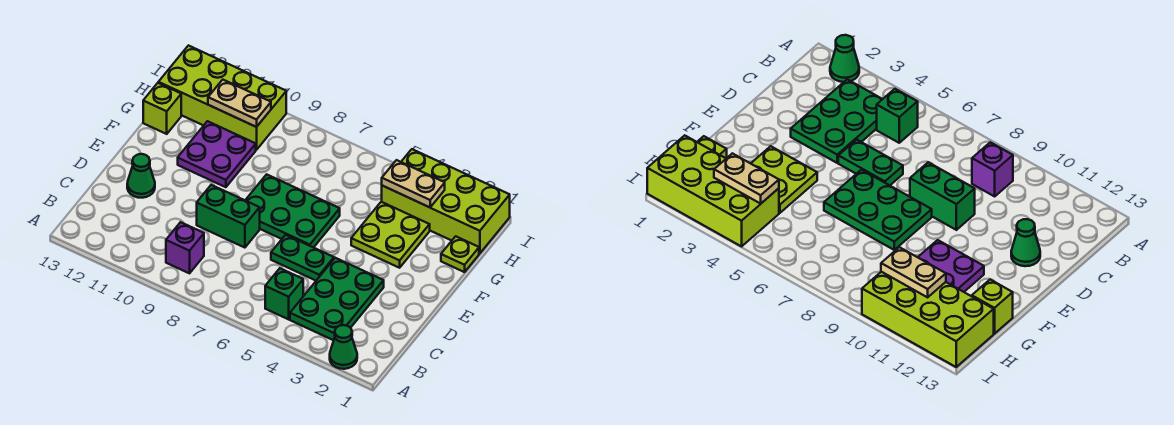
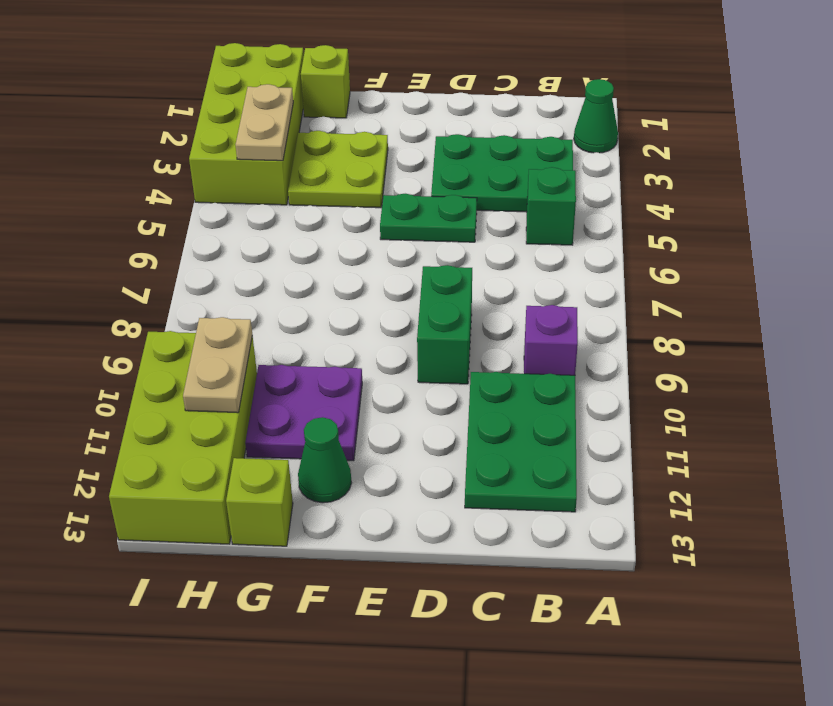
green plate D5:D6 level 1 -> green plate D5:E5 level 1
green cone D12 level 1 -> green cone F12 level 1
green plate E6:F8 level 1 -> green plate B10:C12 level 1
lime plate G1 level 1 -> lime brick G1 level 1

